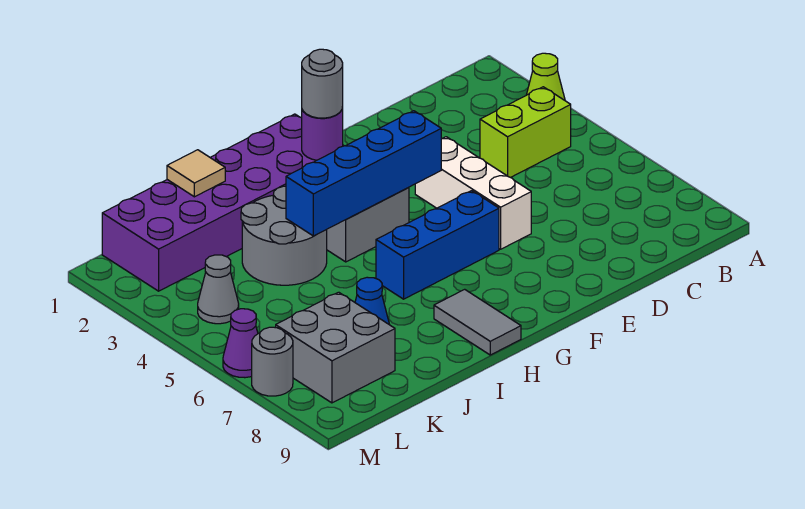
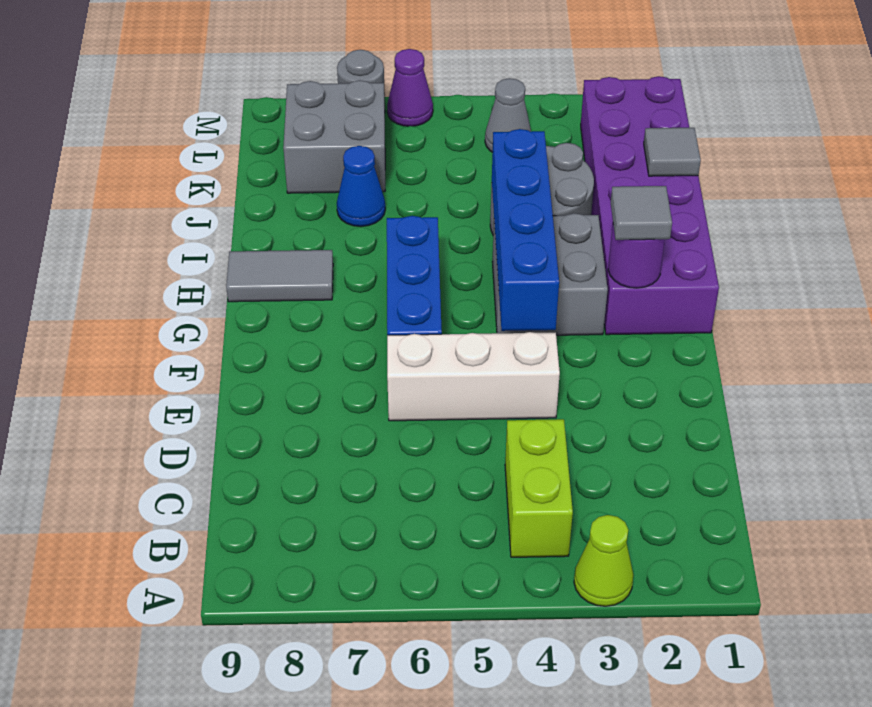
grey round brick G2 level 3 -> grey tile G2 level 3
tan tile J1 level 2 -> grey tile J1 level 2

